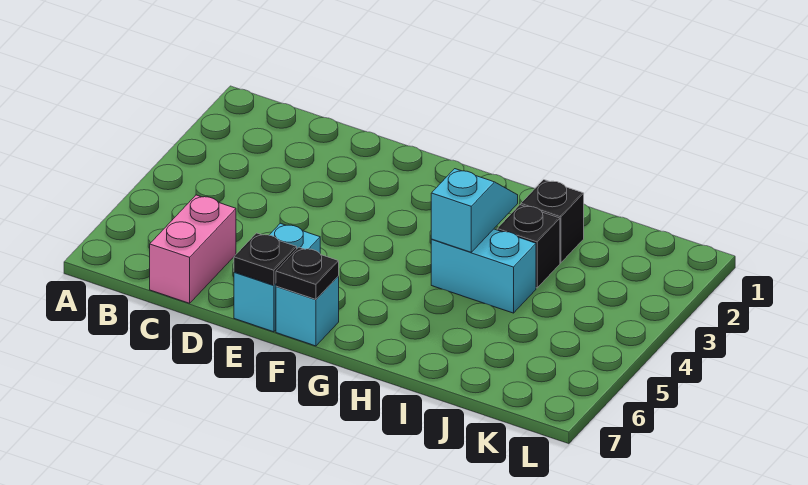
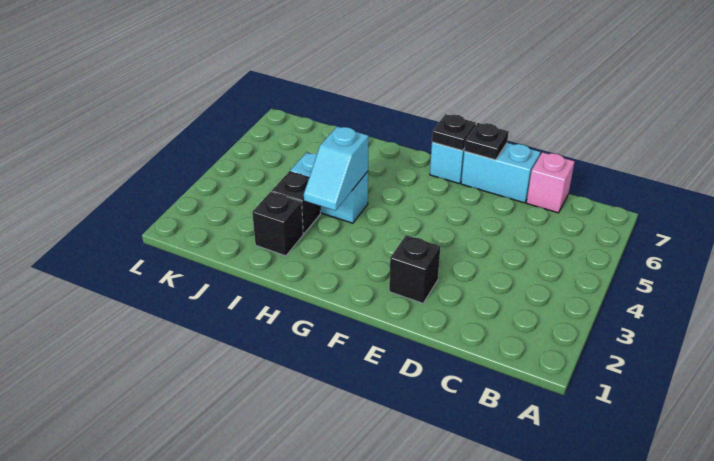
pink brick C6:C7 level 1 -> pink brick C7 level 1
none -> black brick E2 level 1
cyan brick E6:E7 level 1 -> cyan brick D7:E7 level 1

